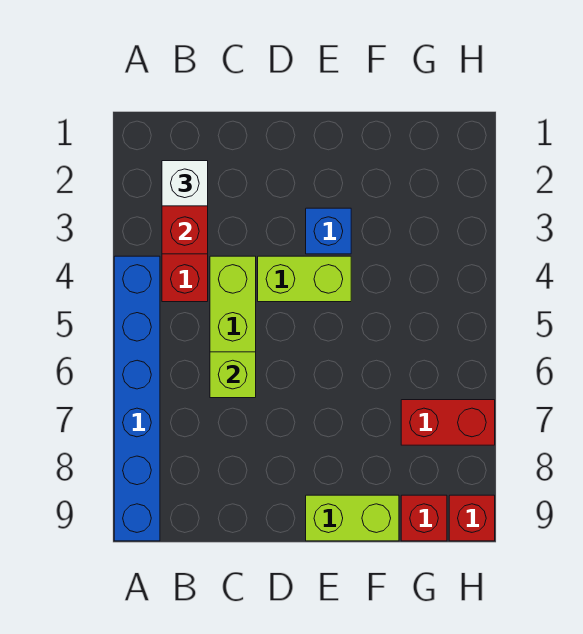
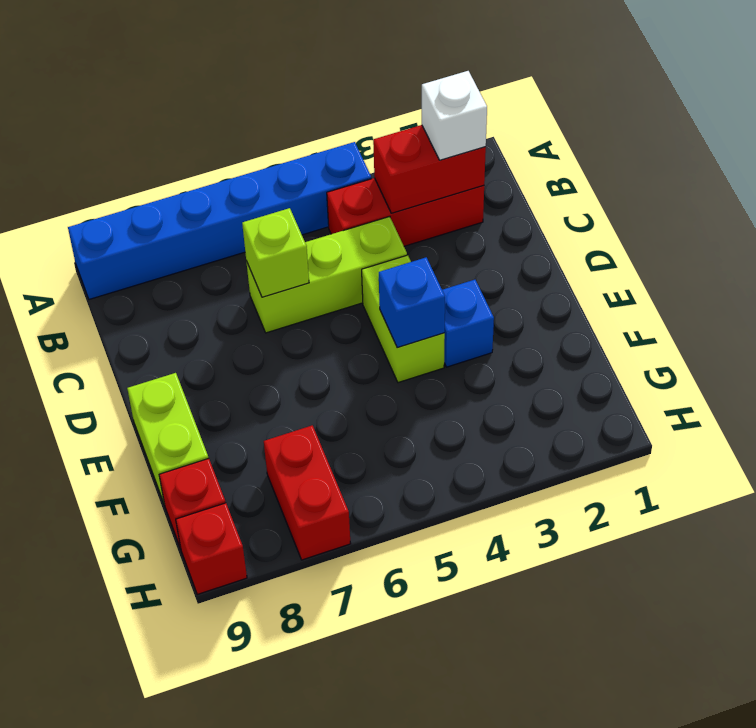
none -> blue brick E4 level 2

